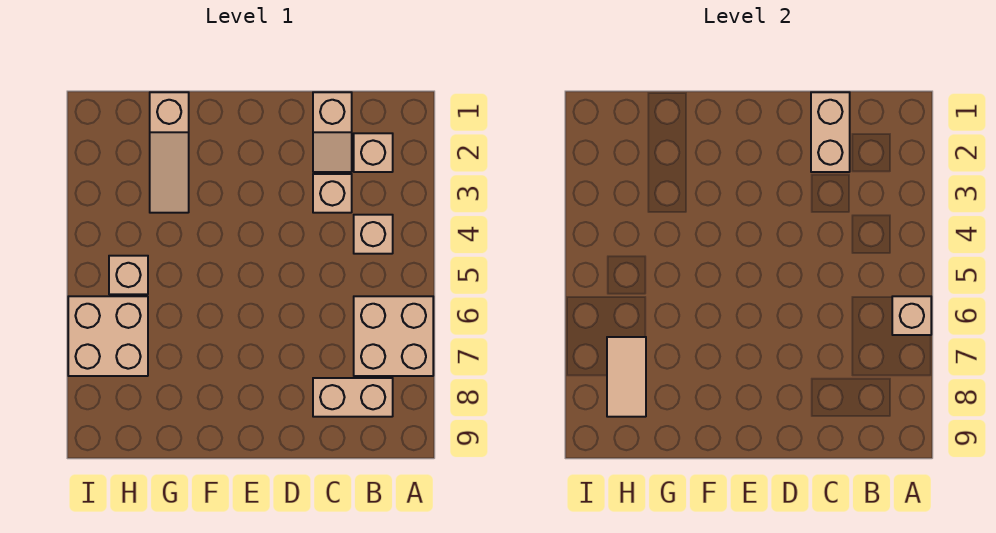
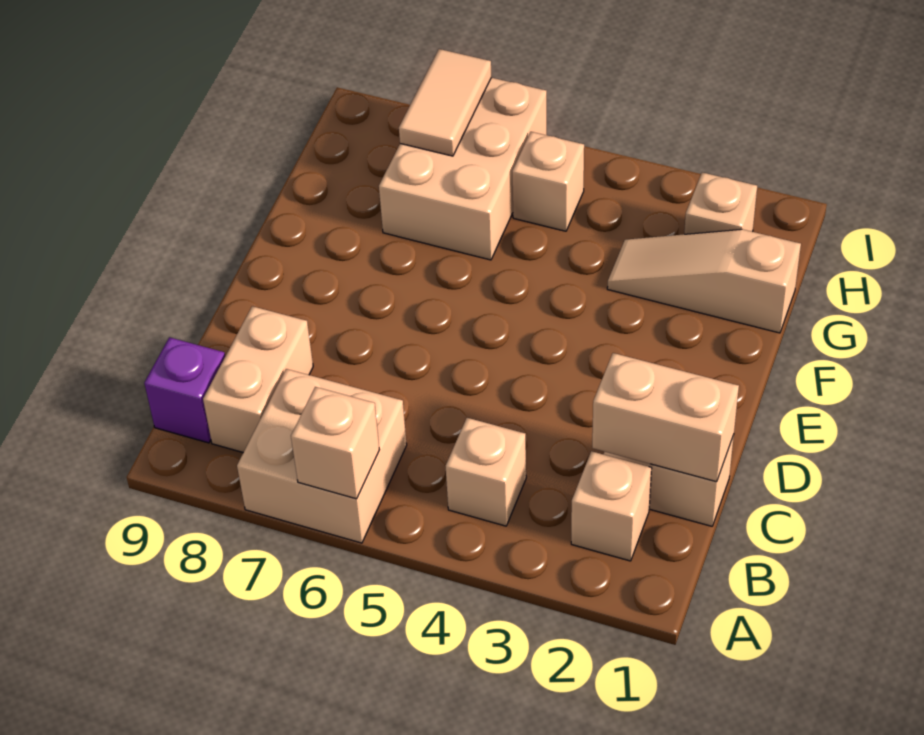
none -> purple brick B9 level 1
tan brick C3 level 1 -> tan brick H2 level 1
tan brick H6:I7 level 1 -> tan brick G6:I7 level 1
tan tile H7:H8 level 2 -> tan tile H7:I7 level 2

